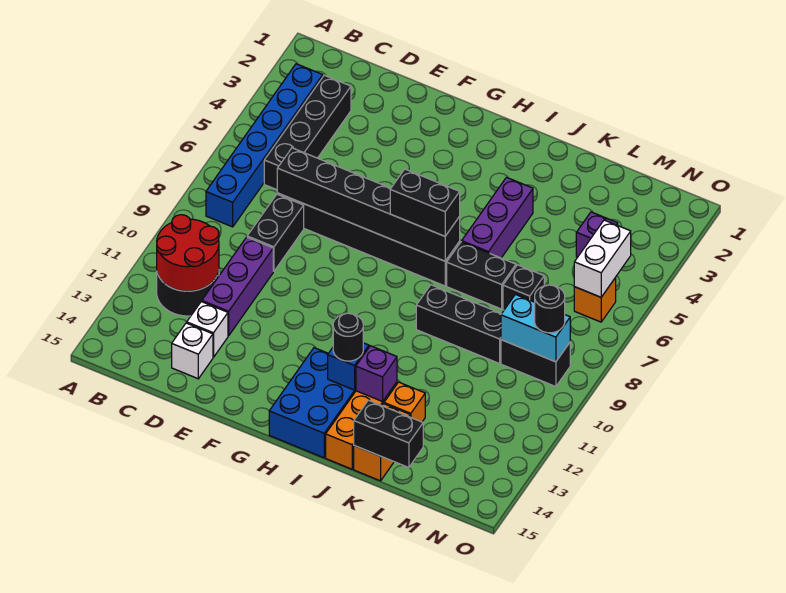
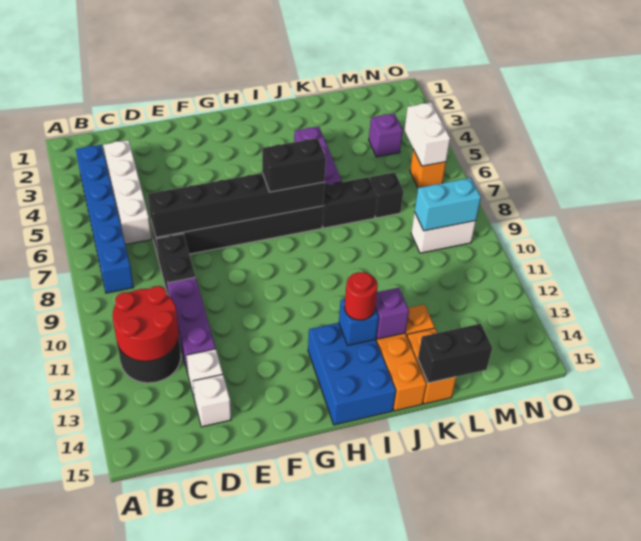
black brick C3:C6 level 1 -> white brick C3:C6 level 1
black round brick I13 level 3 -> red round brick I13 level 3
black brick J9:L9 level 1 -> none
black brick M9:N9 level 1 -> white brick M9:N9 level 1
black round brick N9 level 3 -> none

